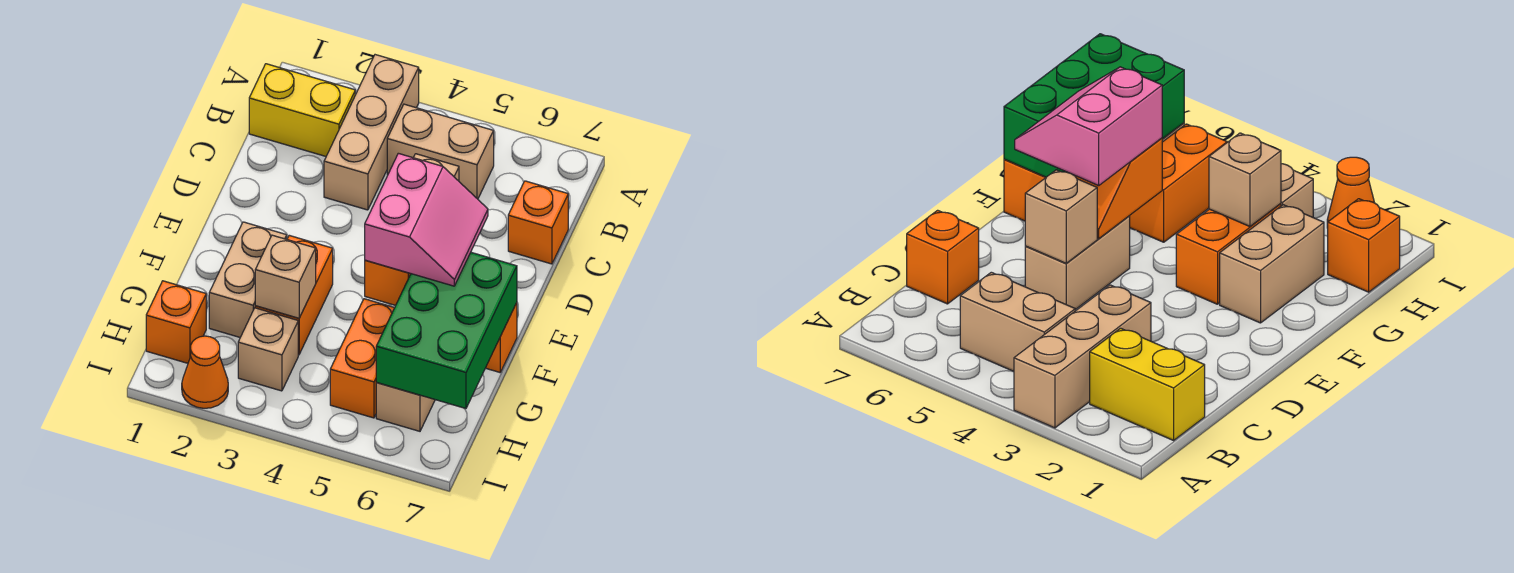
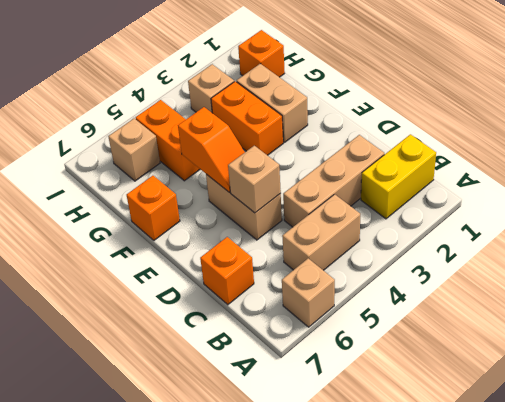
tan brick A3:C3 level 1 -> tan brick C2:C4 level 1
pink slope E5:F6 level 3 top 5 -> none
green brick F6:H7 level 2 -> none
tan brick G3 level 2 -> tan brick A6 level 1
orange cone I2 level 1 -> none

